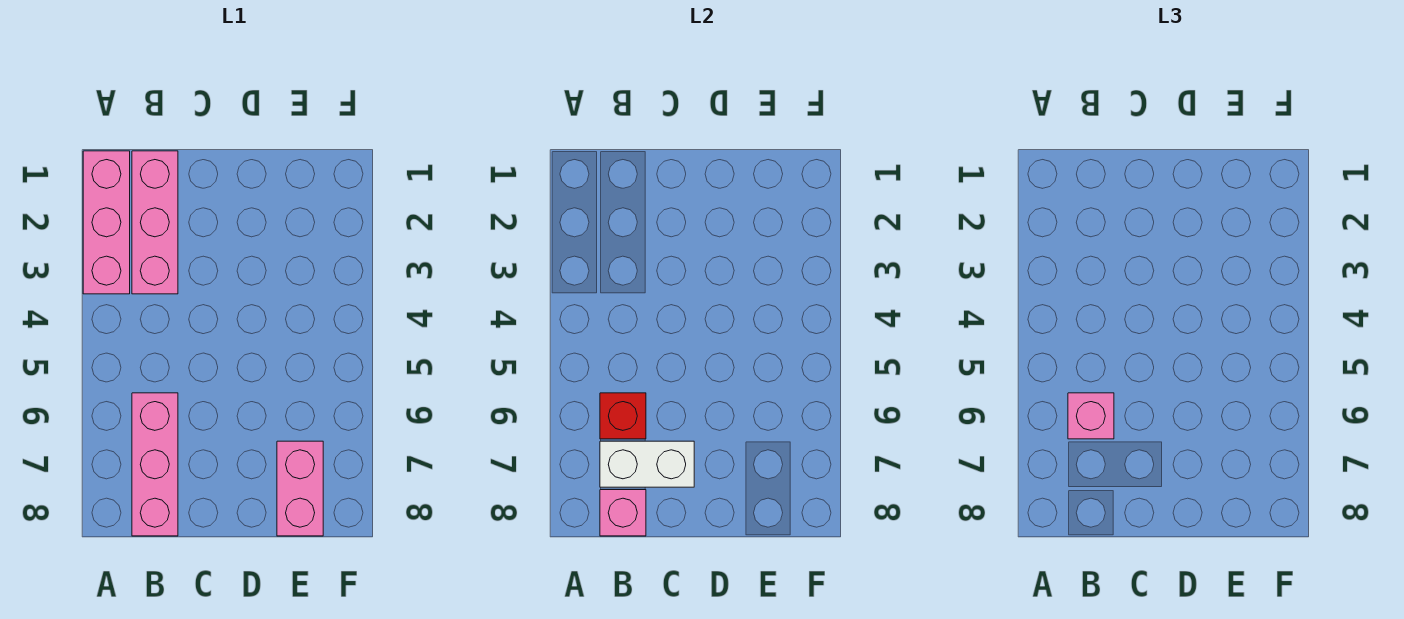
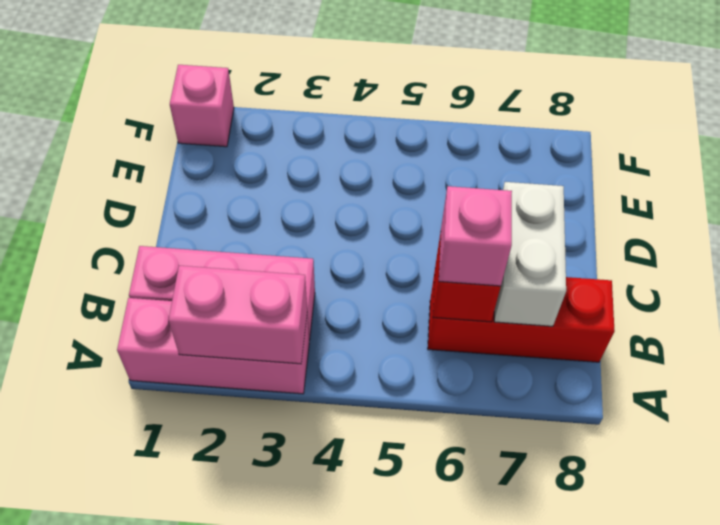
pink brick B6:B8 level 1 -> red brick B6:B8 level 1
pink brick B8 level 2 -> pink brick F1 level 1
pink brick E7:E8 level 1 -> pink brick A2:A3 level 2

